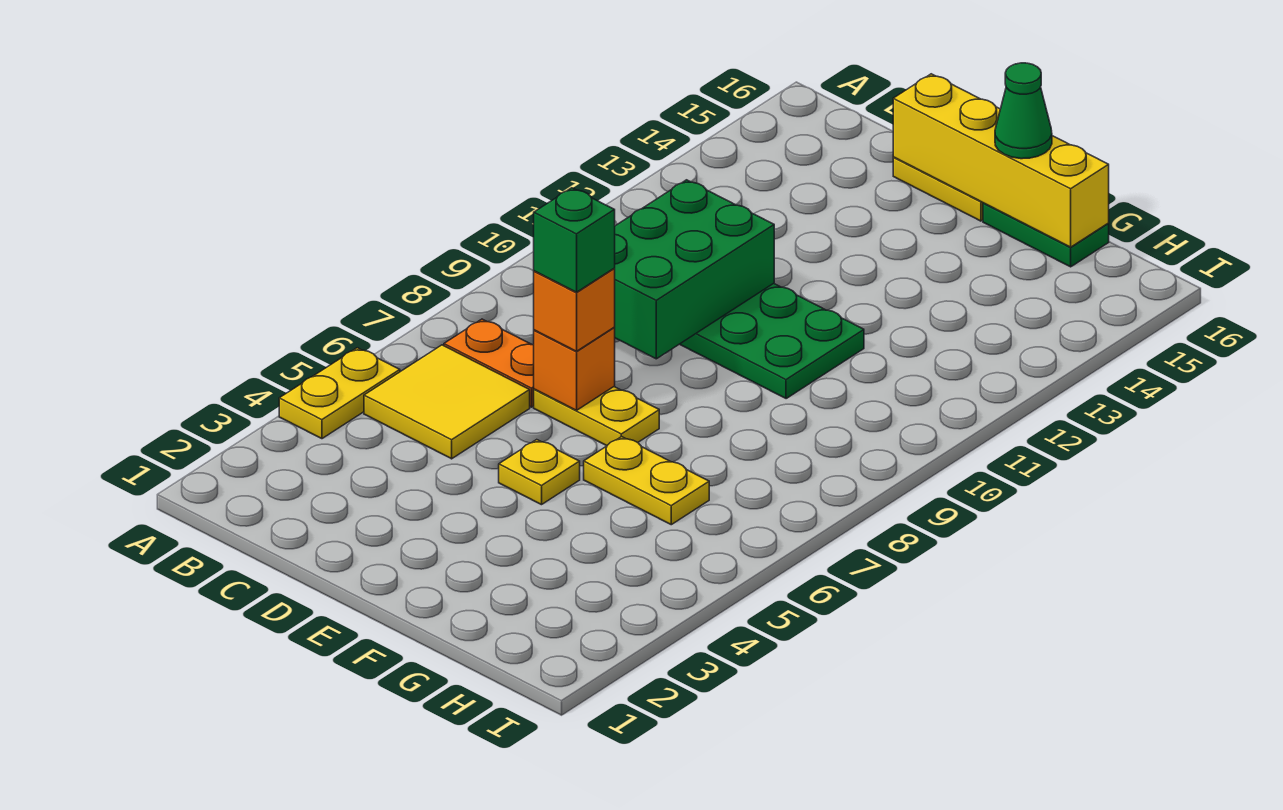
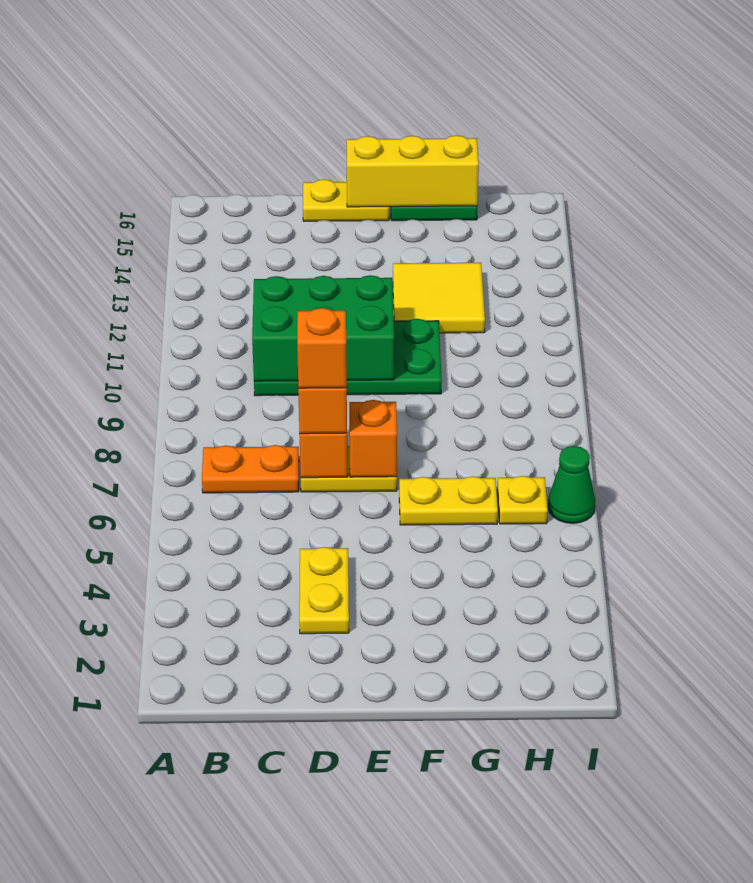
yellow plate A4:A5 level 1 -> yellow plate D3:D4 level 1
yellow tile B5:C6 level 1 -> yellow tile F12:G13 level 1
green brick C9:D11 level 2 -> green brick C10:E11 level 2
green brick D7 level 4 -> orange brick D7 level 4
yellow brick D16:G16 level 2 -> yellow brick E16:G16 level 2
yellow plate E5 level 1 -> yellow plate H6 level 1
none -> orange brick E7 level 2
green cone F16 level 3 -> green cone I6 level 1

